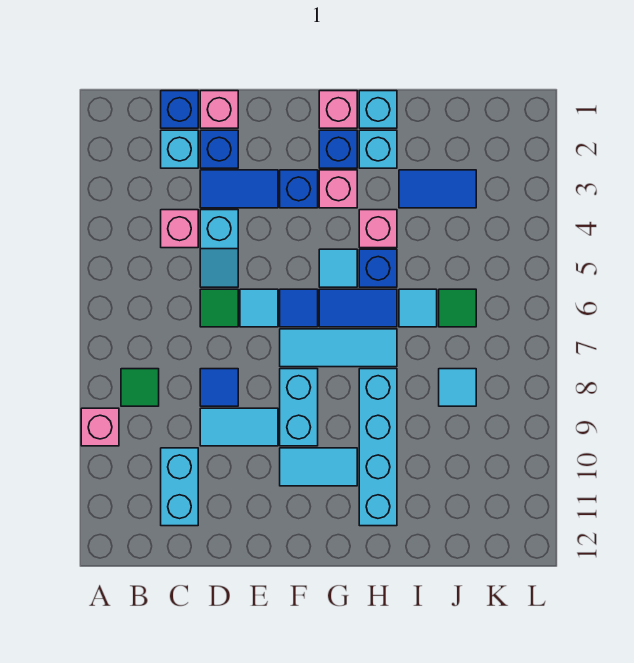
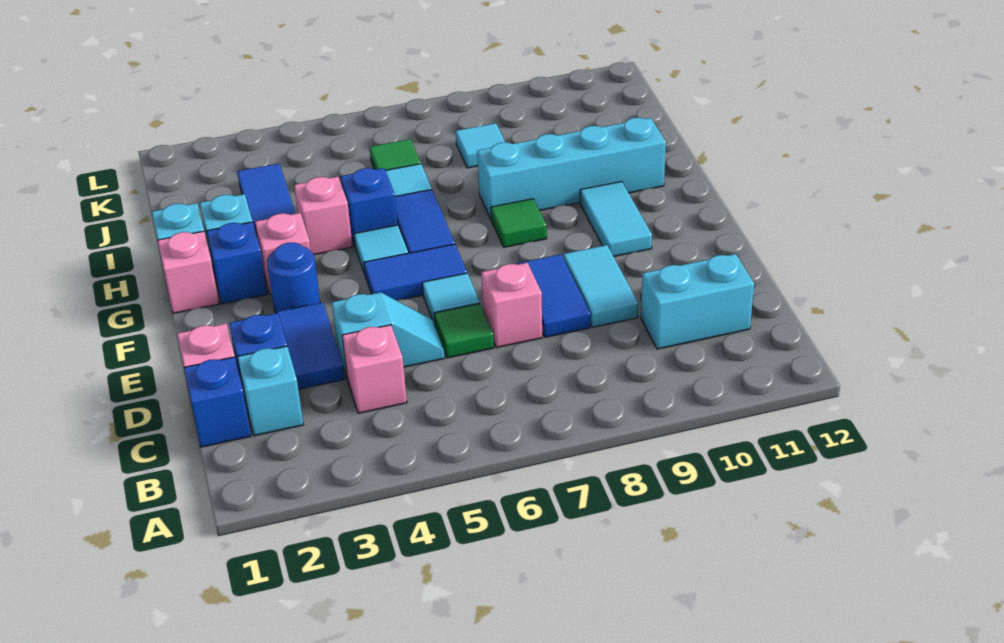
pink brick A9 level 1 -> pink brick D7 level 1
green tile B8 level 1 -> green tile G8 level 1
blue tile D8 level 1 -> blue tile D8:E8 level 1
blue brick F3 level 1 -> blue round brick F3 level 1
blue tile F6 level 1 -> blue tile F5:F6 level 1
cyan tile F7:H7 level 1 -> none
cyan brick F8:F9 level 1 -> none

